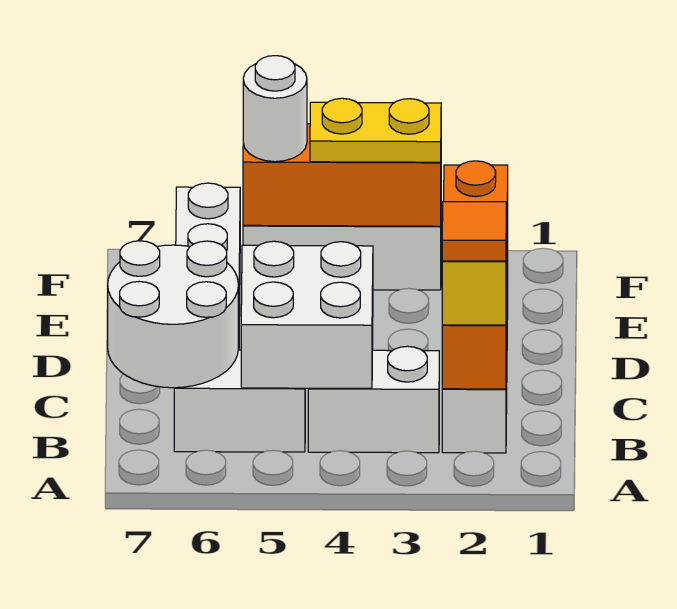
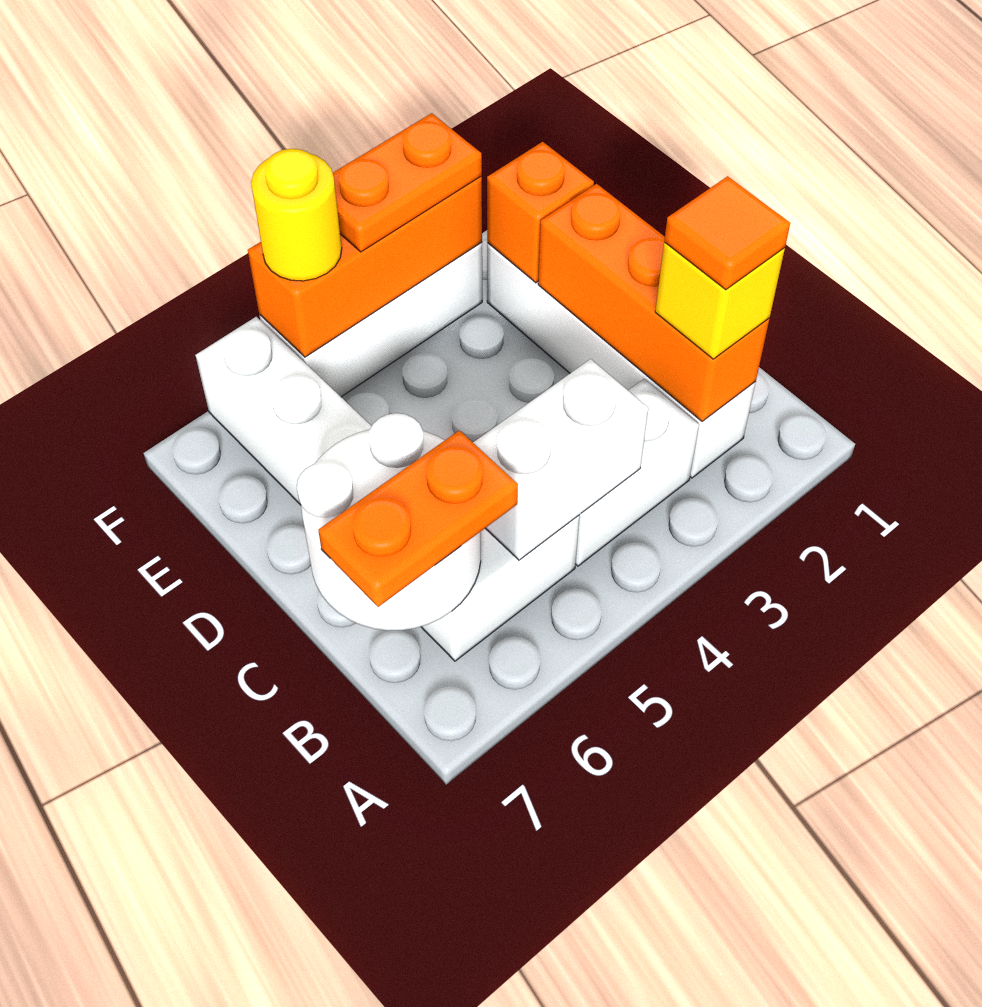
white brick B4:C5 level 2 -> white brick B4:B5 level 2
none -> orange plate B6:B7 level 3
yellow plate F3:F4 level 3 -> orange plate F3:F4 level 3
white round brick F5 level 3 -> yellow round brick F5 level 3

